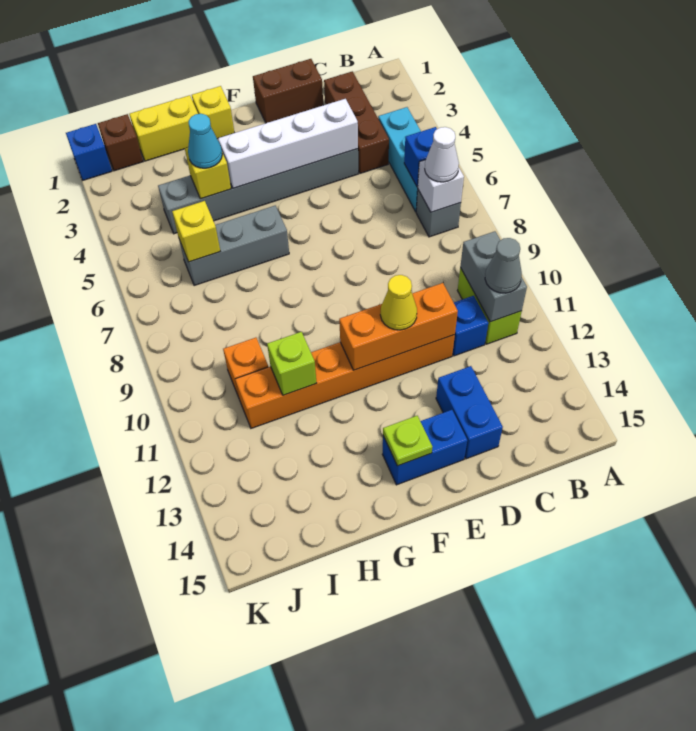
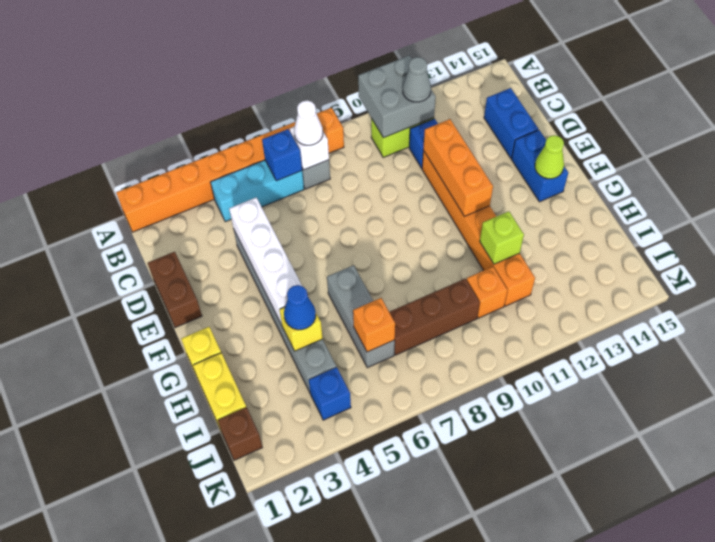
none -> orange brick A1:A8 level 1
grey brick B10:B11 level 2 -> grey brick A10:B11 level 2
brown brick C2:C4 level 1 -> brown brick I7:I9 level 1
blue brick D13:D14 level 1 -> blue brick C14:D14 level 1
yellow cone E11 level 3 -> none
lime plate F14 level 2 -> lime cone F14 level 2
cyan cone H4 level 3 -> blue cone H4 level 3
yellow brick I6 level 2 -> orange brick I6 level 2
blue brick K1 level 1 -> blue brick J4 level 1

